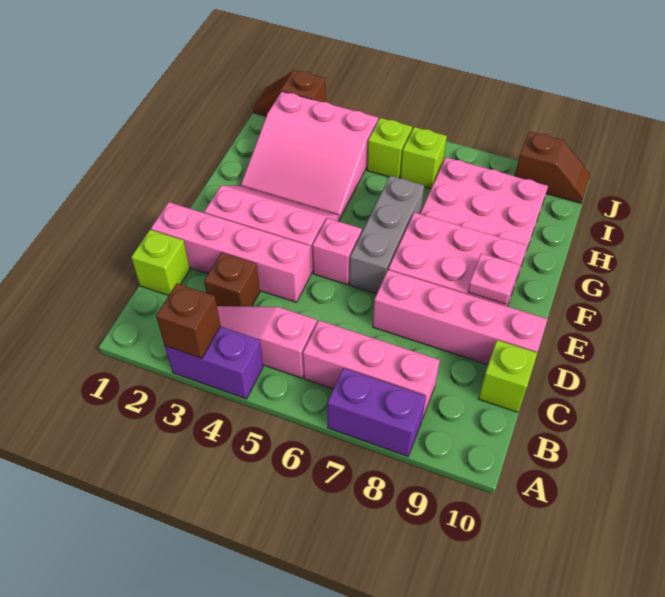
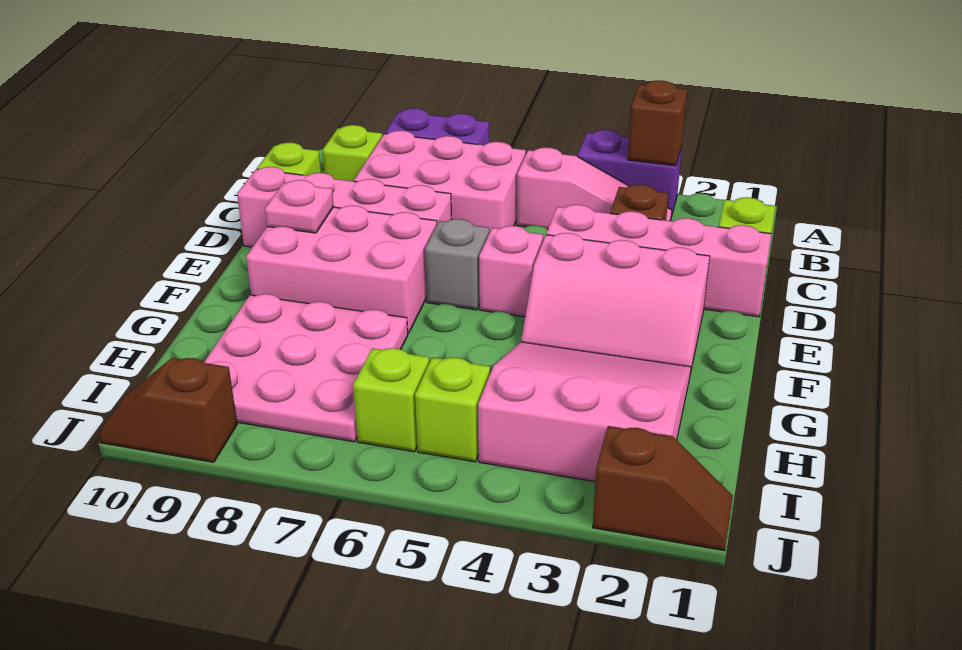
pink brick B6:B8 level 1 -> pink brick B6:C8 level 1
none -> lime brick B9 level 1
grey brick E6:G6 level 1 -> grey brick E6 level 1

